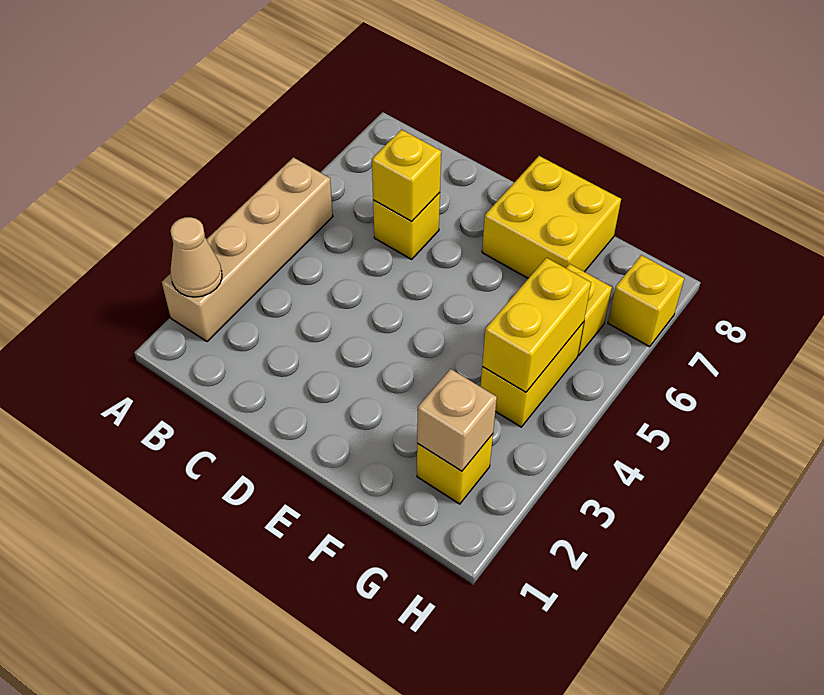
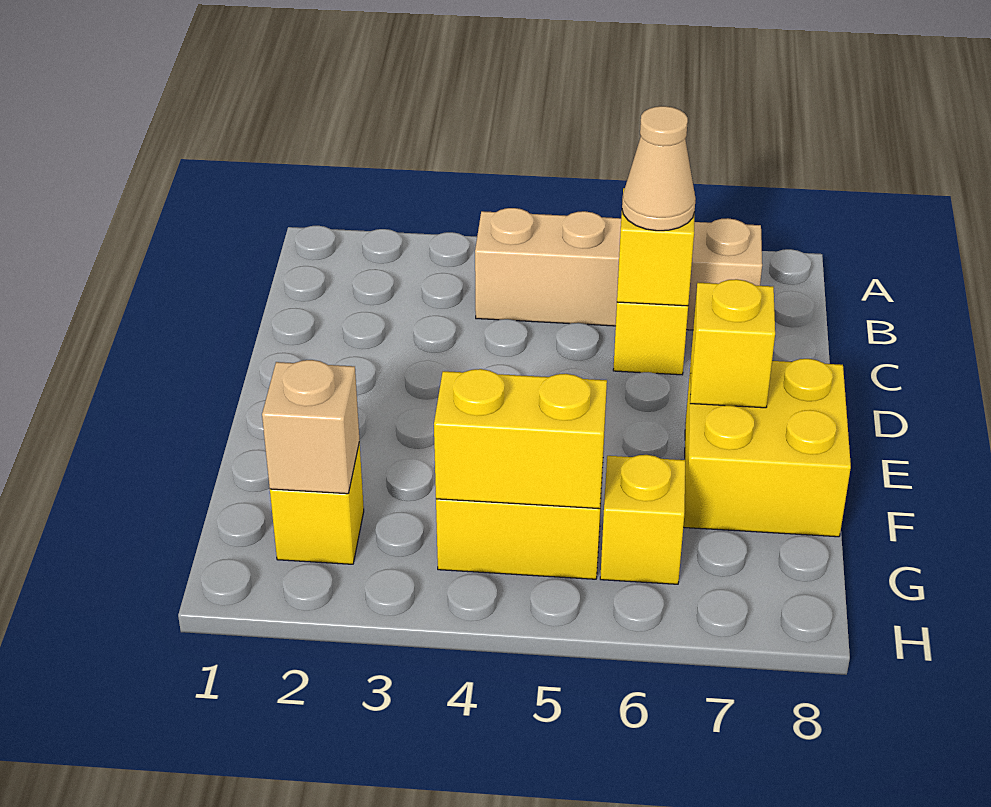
tan brick A2:A5 level 1 -> tan brick B4:B7 level 1
tan cone A2 level 2 -> tan cone C6 level 3
yellow brick H7 level 1 -> yellow brick E7 level 2

